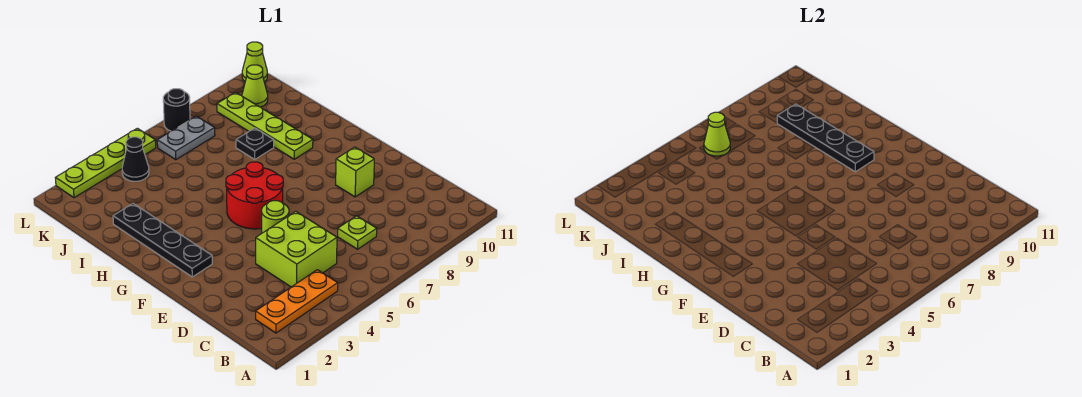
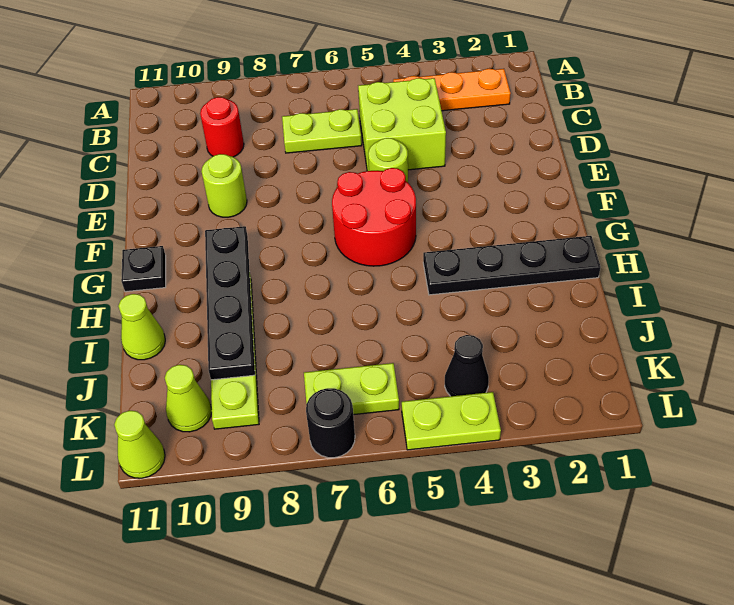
lime plate C7 level 1 -> lime plate C6:C7 level 1
none -> red round brick C9 level 1
lime brick E9 level 1 -> lime round brick E9 level 1
black plate F2:I2 level 1 -> black plate H1:H4 level 1
black plate I8 level 1 -> black plate G11 level 1
grey plate K6:K7 level 1 -> lime plate K6:K7 level 1
lime cone K6 level 2 -> lime cone I11 level 1
lime plate L2:L5 level 1 -> lime plate L4:L5 level 1

